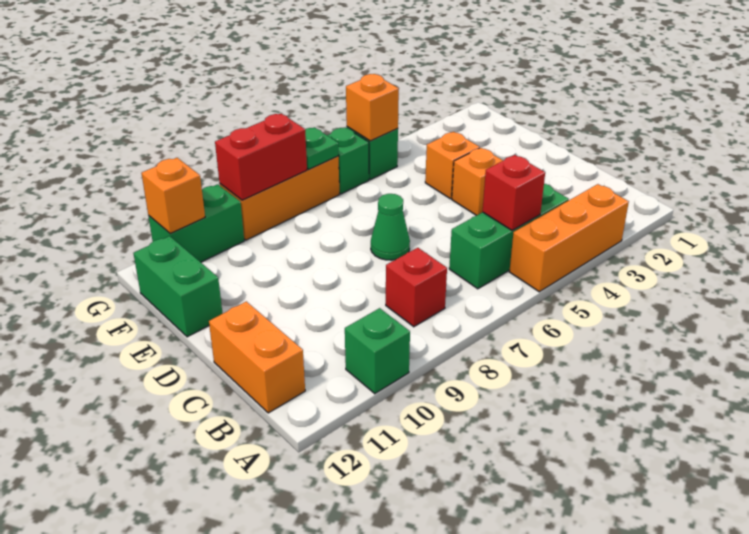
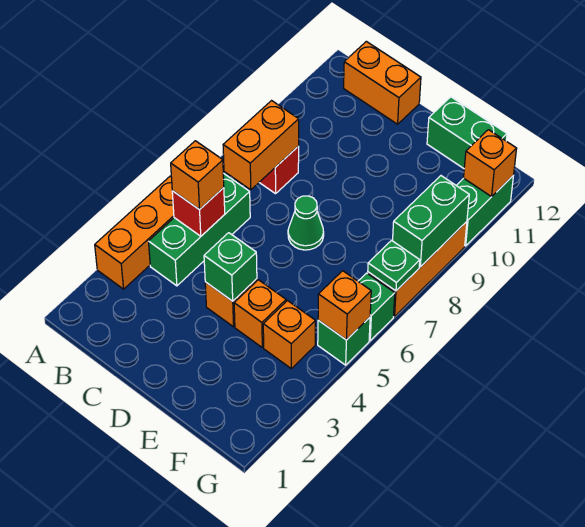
green brick A10 level 1 -> green brick D4 level 2
none -> orange brick B5 level 3
none -> orange brick B7:B8 level 2
none -> orange brick F4 level 1
red brick G8:G9 level 2 -> green brick G8:G9 level 2

